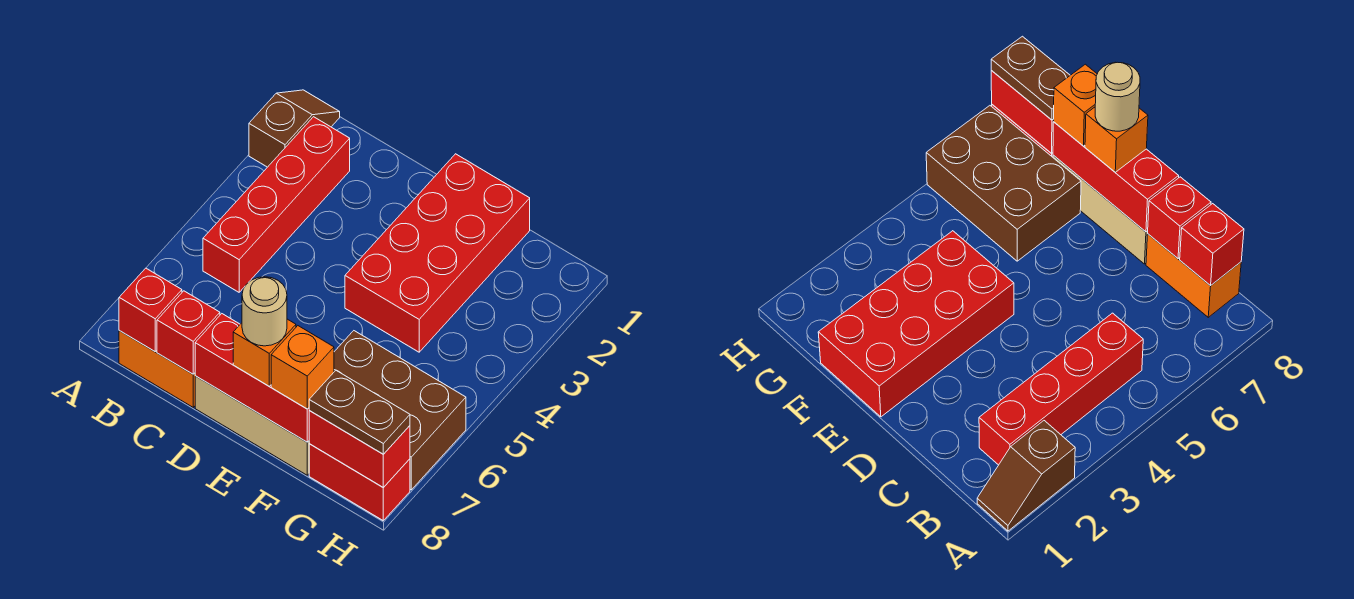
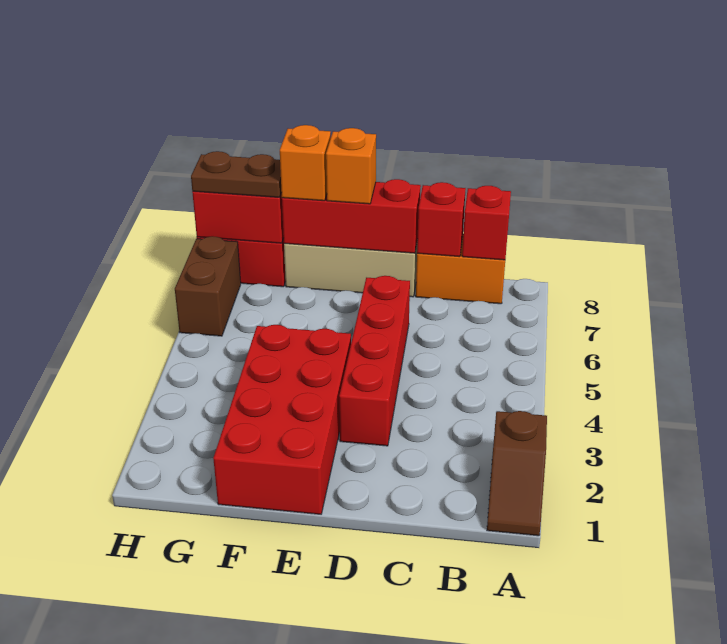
red brick B2:B5 level 1 -> red brick D3:D6 level 1
tan round brick E8 level 4 -> none
brown brick F6:H7 level 1 -> brown brick H6:H7 level 1

